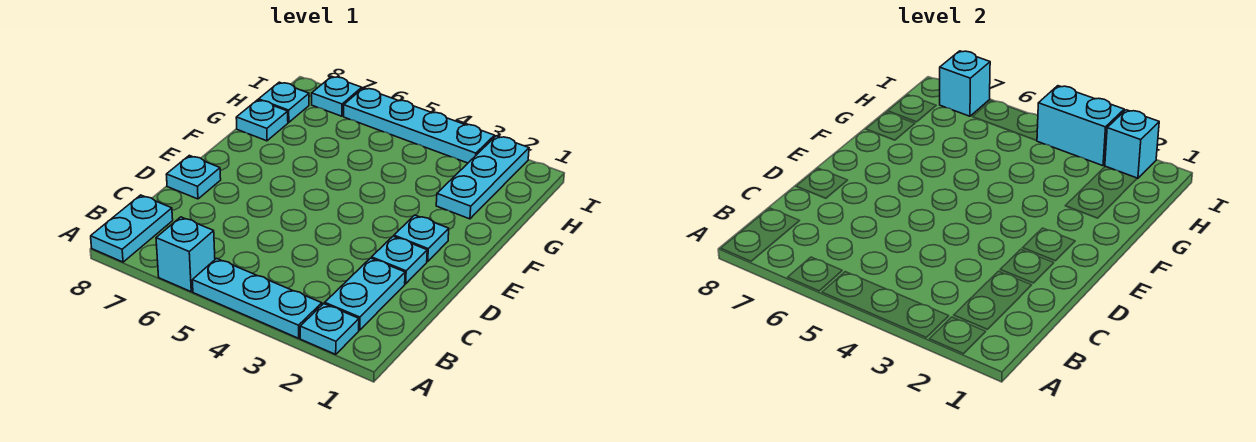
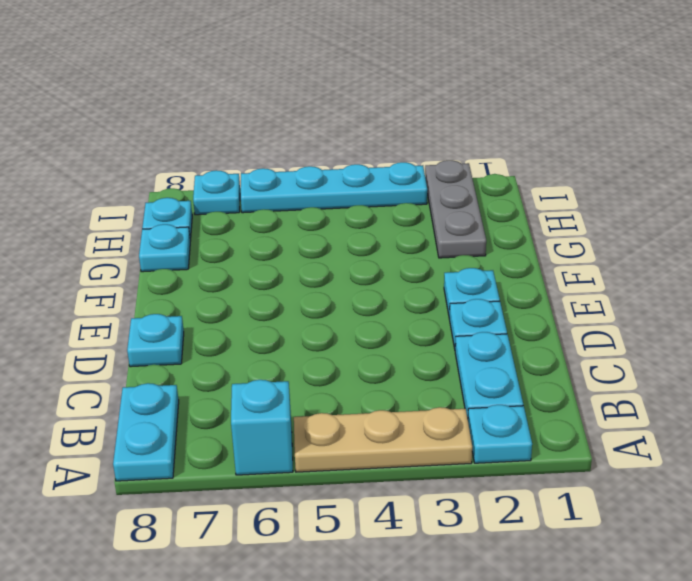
cyan plate A3:A5 level 1 -> tan plate A3:A5 level 1
cyan plate G2:I2 level 1 -> grey plate G2:I2 level 1
cyan brick I2 level 2 -> none
cyan brick I3:I4 level 2 -> none
cyan brick I7 level 2 -> none

